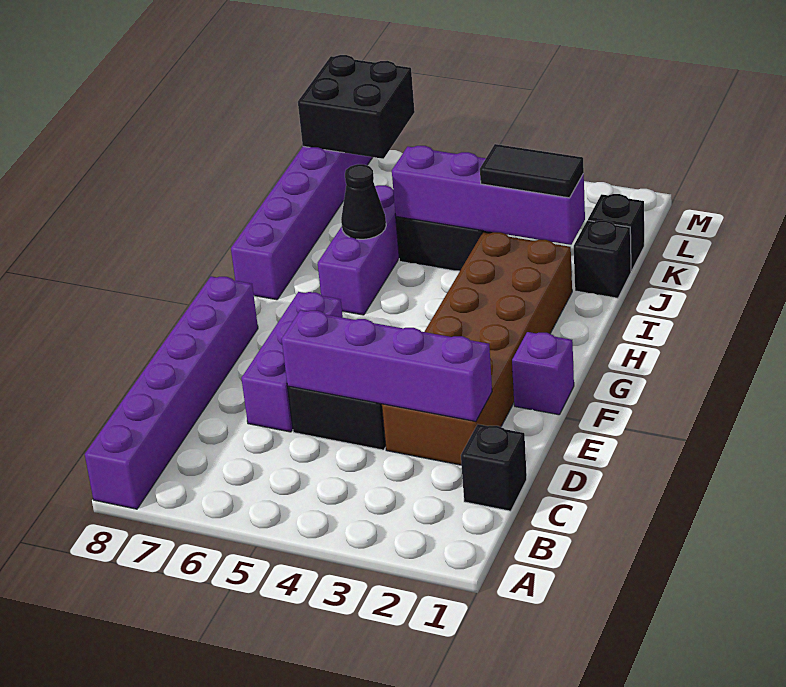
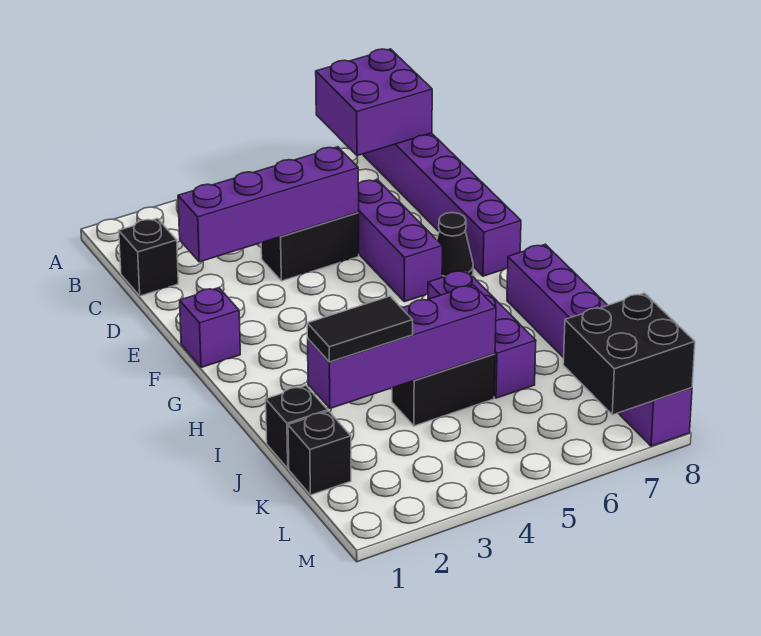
none -> purple brick A7:B8 level 2
brown brick D2:I3 level 1 -> none
black cone I6 level 2 -> black cone F7 level 1

